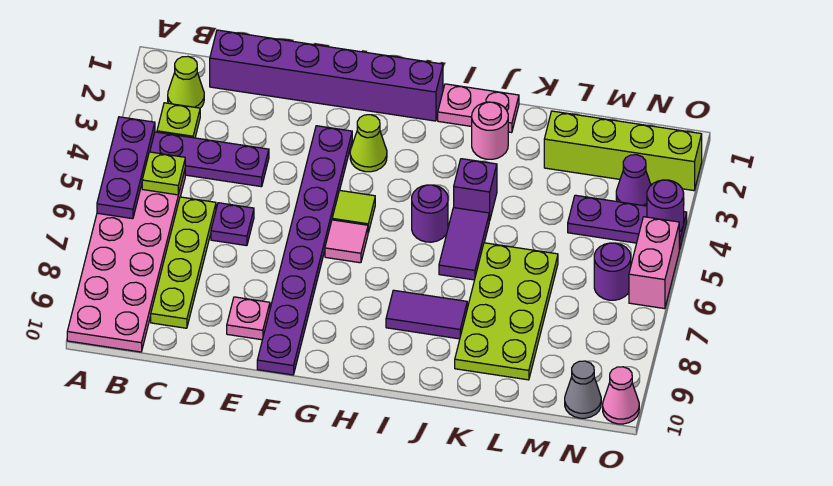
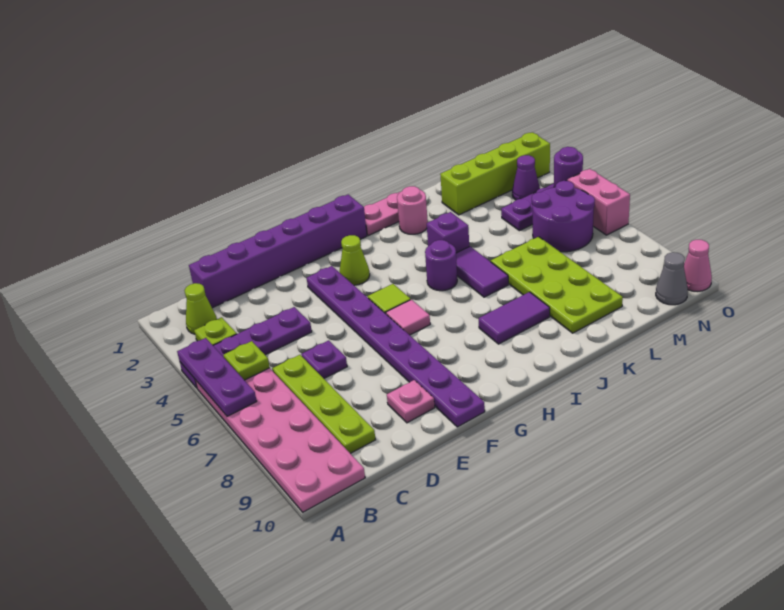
purple round brick N6 level 1 -> purple round brick M5:N6 level 1

